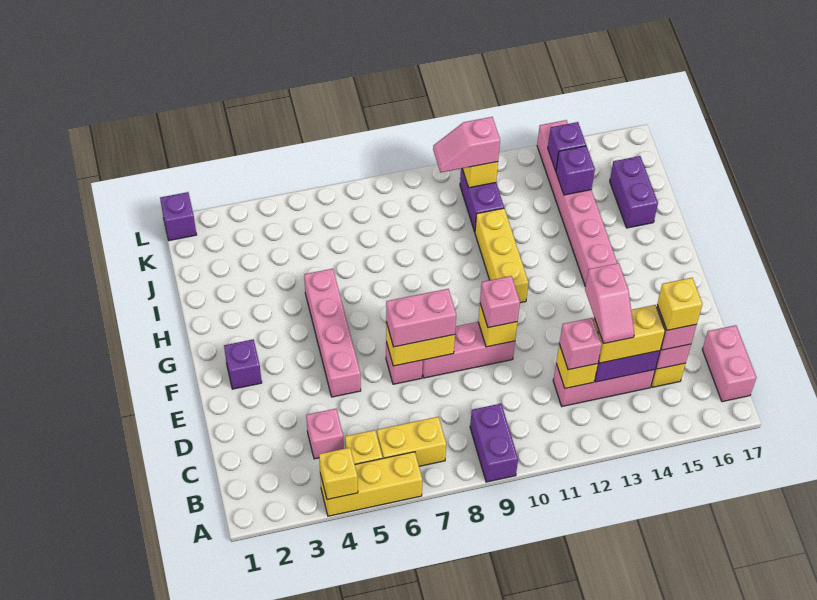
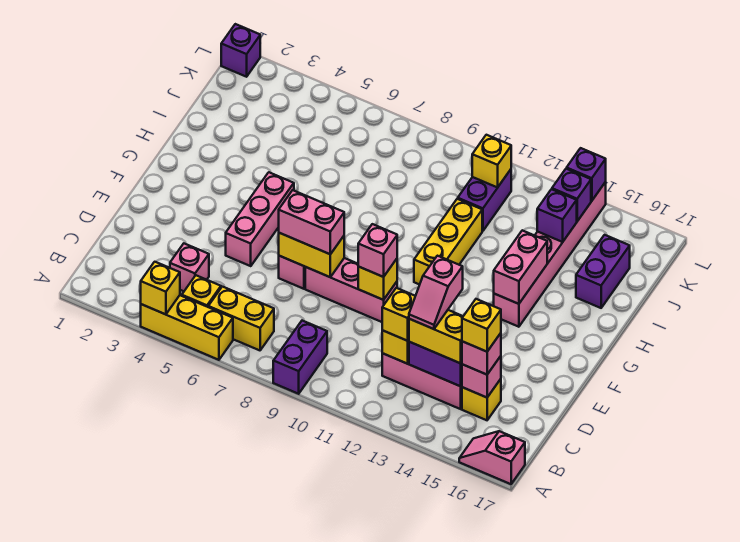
pink brick B17:C17 level 1 -> pink brick G14:H14 level 2
pink brick C12 level 3 -> yellow brick C12 level 3
pink brick E5:H5 level 1 -> pink brick E5:G5 level 1
purple brick F2 level 1 -> purple brick L14 level 2
pink slope K10:K11 level 3 top 11 -> pink slope A16:A17 level 1 top 17

